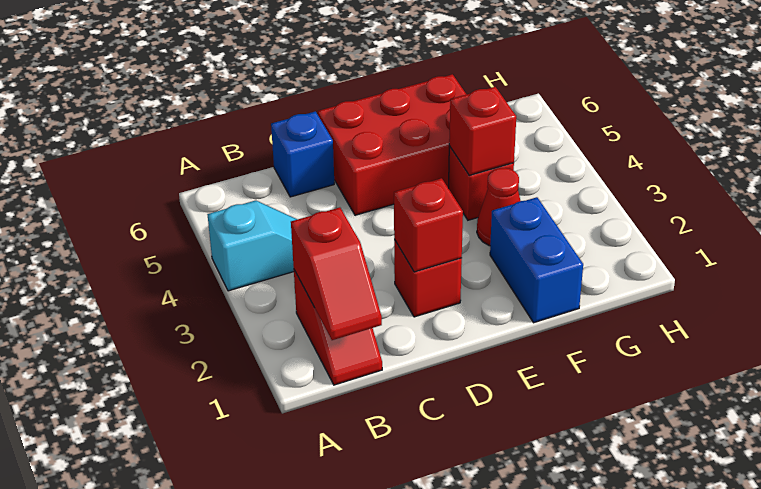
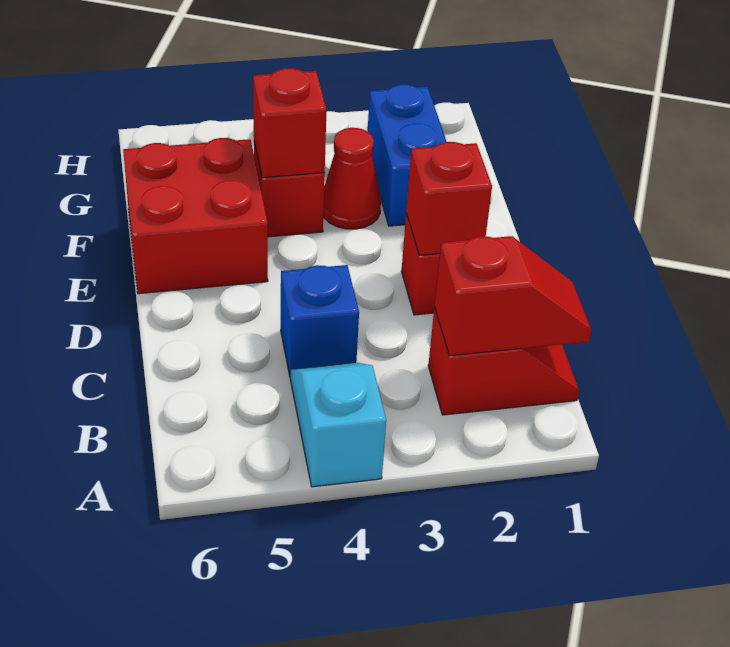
blue brick C6 level 1 -> blue brick C4 level 1
red brick D5:F6 level 1 -> red brick E5:F6 level 1
blue brick F1:F2 level 1 -> blue brick F2:G2 level 1

